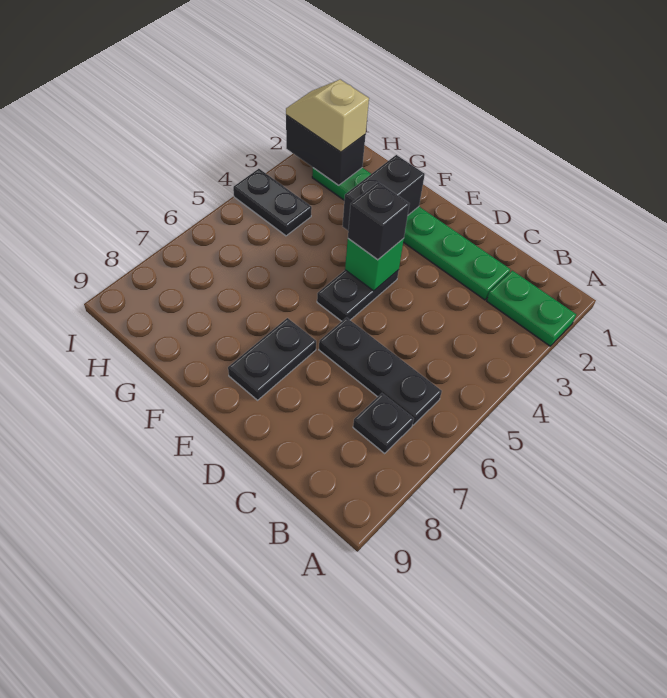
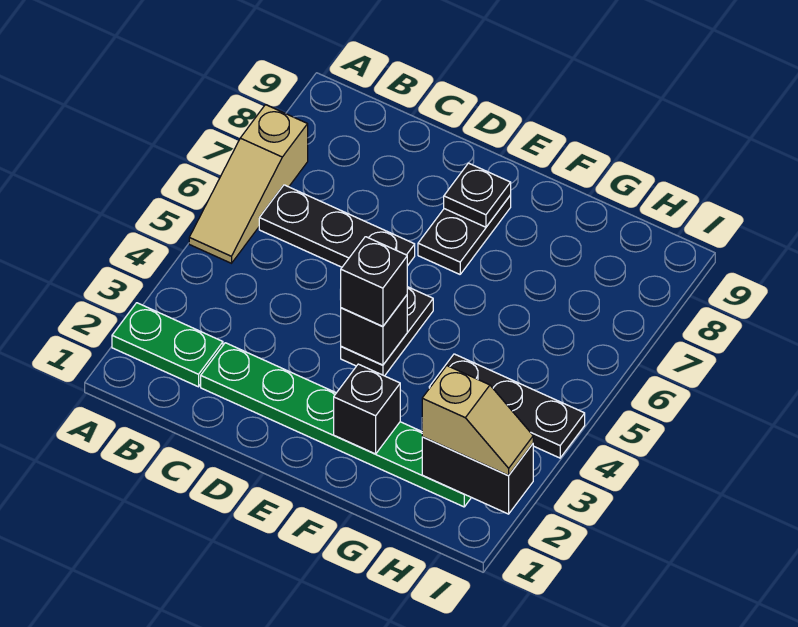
none -> tan slope A5:A7 level 1 top 7
black plate B7 level 1 -> black plate E8 level 2
green brick E4 level 2 -> black brick E4 level 2
black brick F2:F3 level 2 -> black brick F2 level 2
black plate H4:I4 level 1 -> black plate G4:I4 level 1

